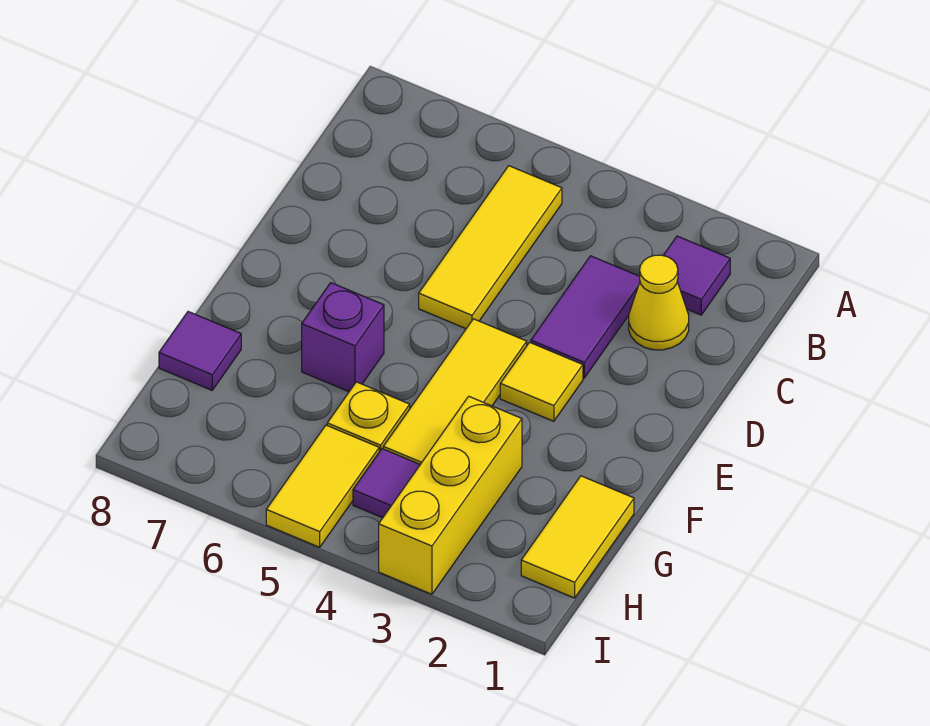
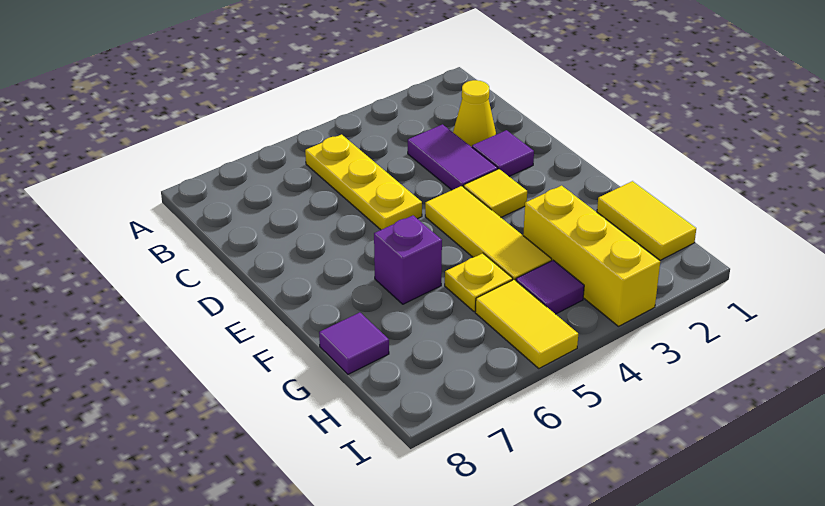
purple tile B2 level 1 -> purple tile D2 level 1
yellow tile B5:D5 level 1 -> yellow plate B5:D5 level 1

